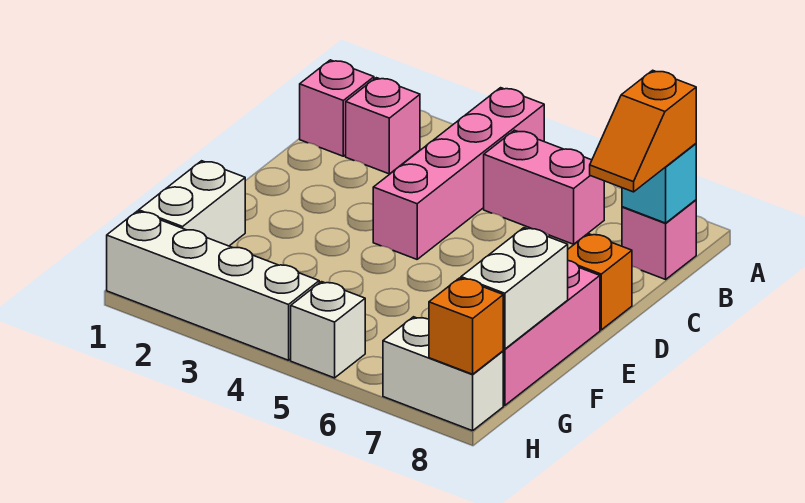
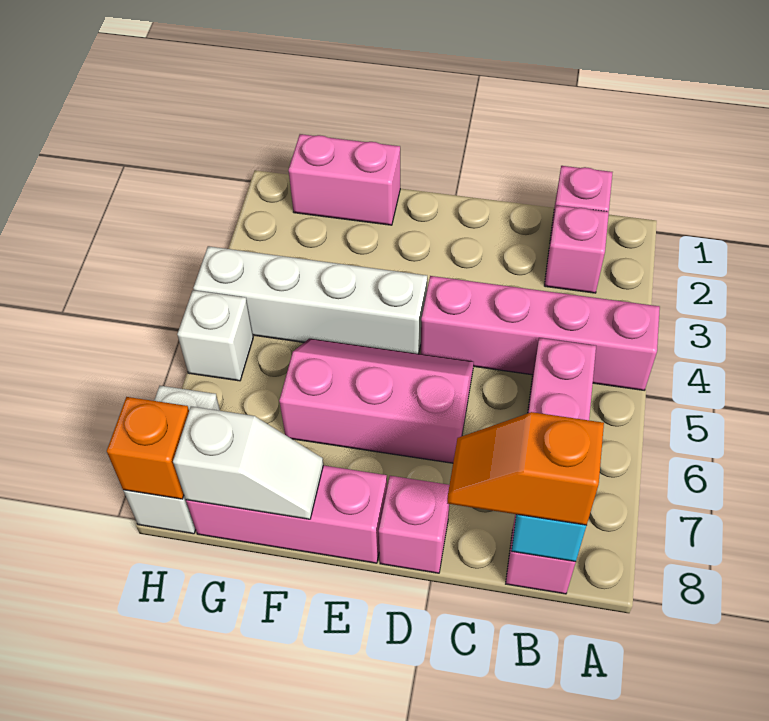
none -> pink slope D5:F6 level 1 top 6
orange brick D8 level 1 -> pink brick D8 level 1
white brick F1:G1 level 1 -> pink brick F1:G1 level 1
white brick F8:G8 level 2 -> white slope F8:G8 level 2 top G
white brick H1:H4 level 1 -> white brick E4:H4 level 1

